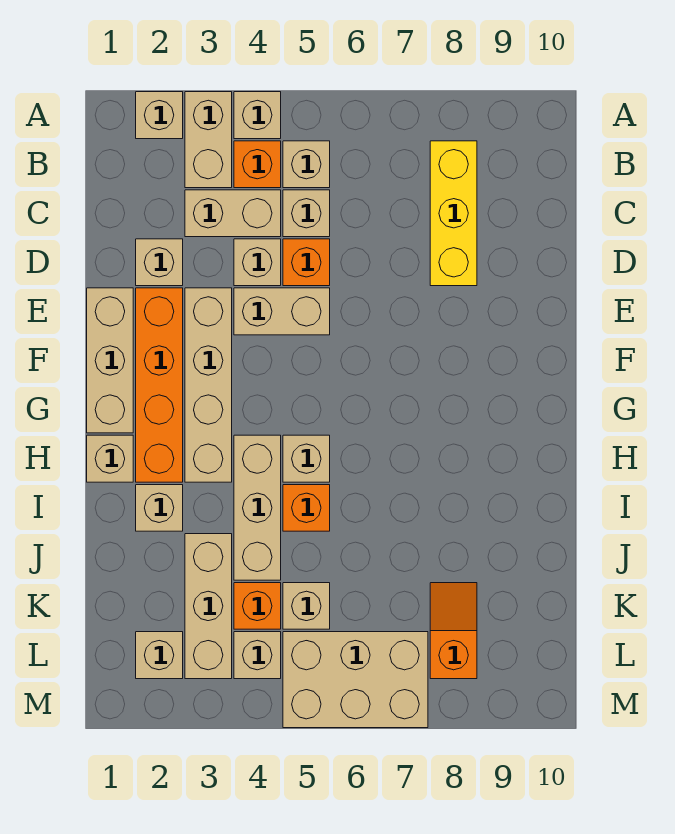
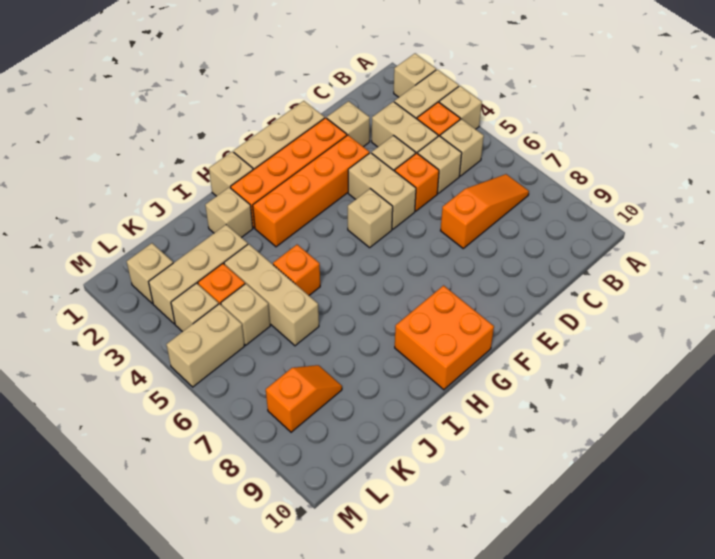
none -> orange slope B7:D7 level 1 top D
yellow brick B8:D8 level 1 -> none
tan brick E3:H3 level 1 -> orange brick E3:H3 level 1
none -> orange brick G9:H10 level 1
tan brick H4:J4 level 1 -> tan brick J4:J6 level 1
tan brick H5 level 1 -> tan brick F5 level 1
tan brick L5:M7 level 1 -> tan brick L5:M5 level 1

